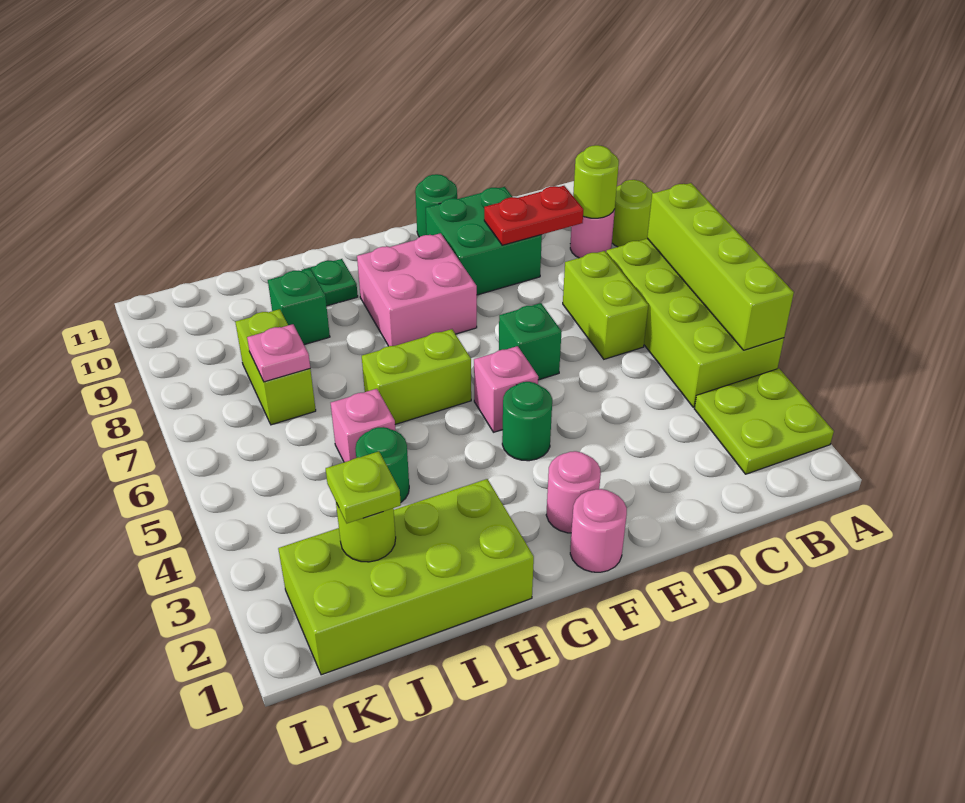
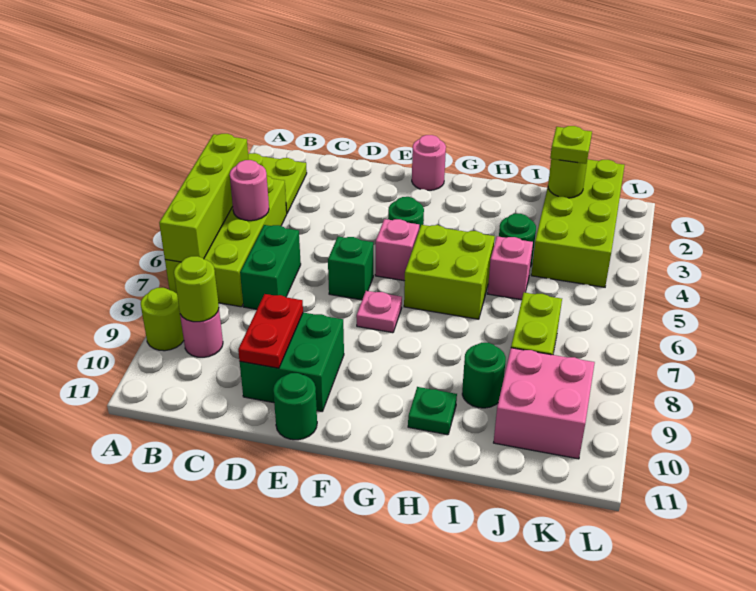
lime brick C6:C7 level 1 -> green brick C6:C7 level 1
red plate C9:D9 level 2 -> red plate D9:D10 level 2
pink round brick F2 level 1 -> pink round brick B5 level 2
pink brick F8:G9 level 1 -> pink brick J9:K10 level 1
lime brick G6:H6 level 1 -> lime brick G5:H6 level 1
lime brick H1:K2 level 1 -> lime brick J1:K4 level 1
green brick I9 level 1 -> green round brick I9 level 1
pink plate J7 level 2 -> pink plate F7 level 1

